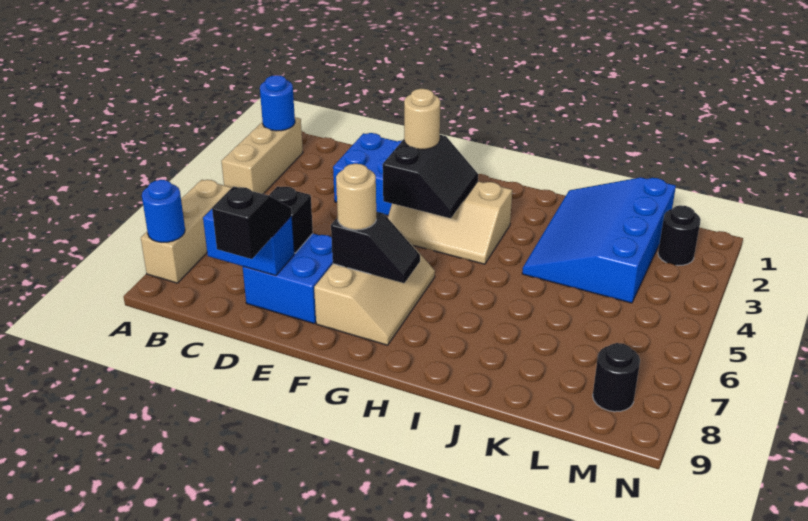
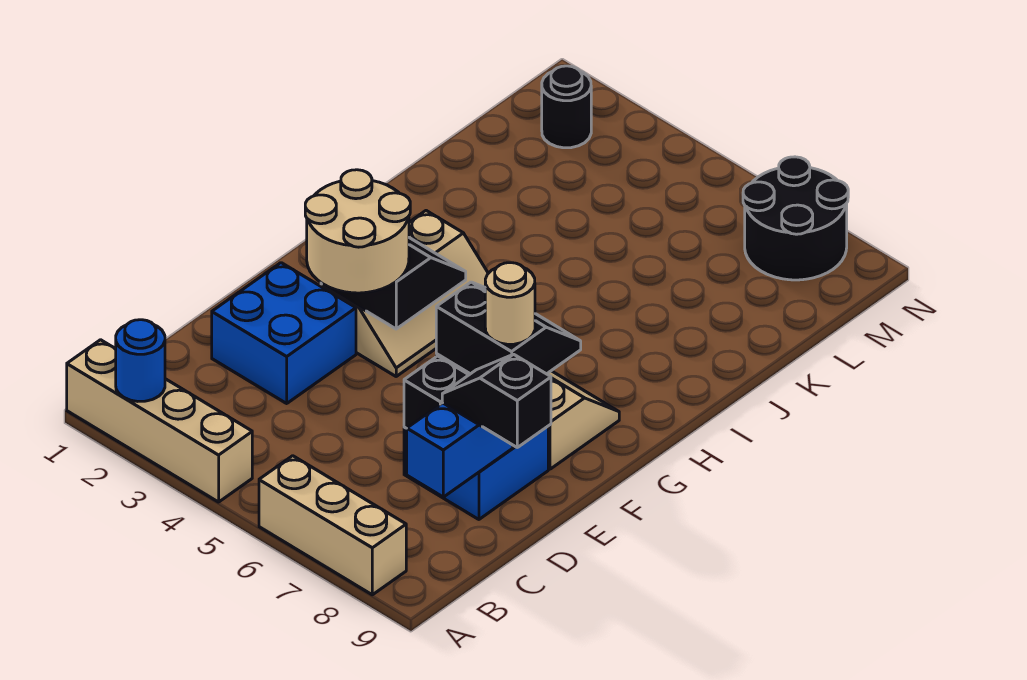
tan brick A2:A4 level 1 -> tan brick A1:A4 level 1
blue round brick A8 level 2 -> none
tan round brick F3 level 3 -> tan round brick E3:F4 level 3
black slope F7:G7 level 2 top F -> black slope F6:G7 level 2 top F
blue slope J1:L4 level 1 top L -> none
black round brick M8 level 1 -> black round brick M7:N8 level 1

